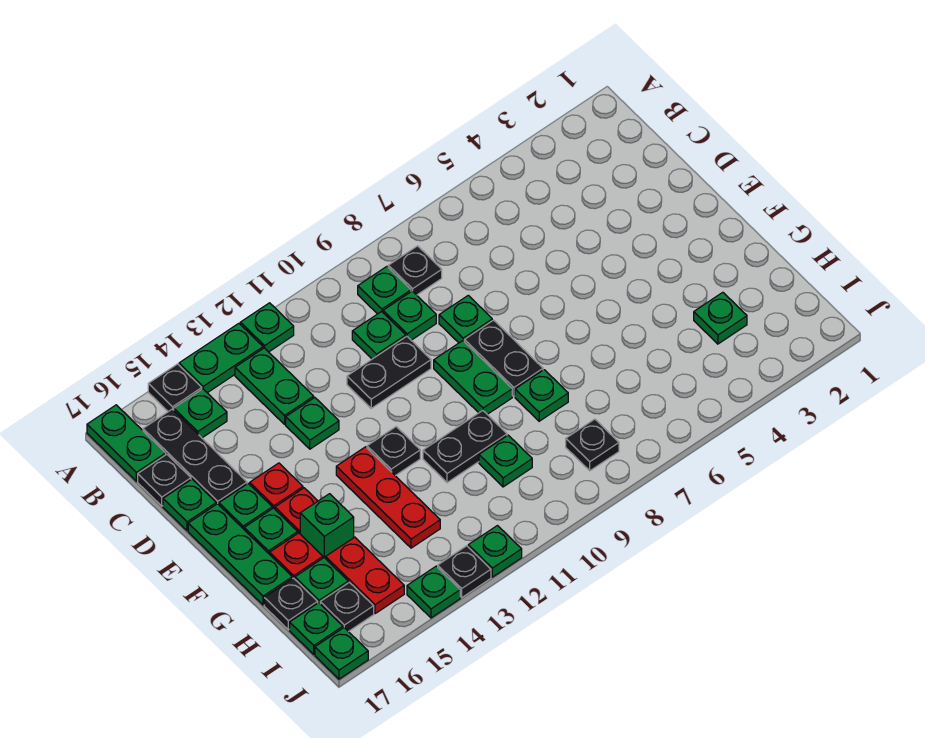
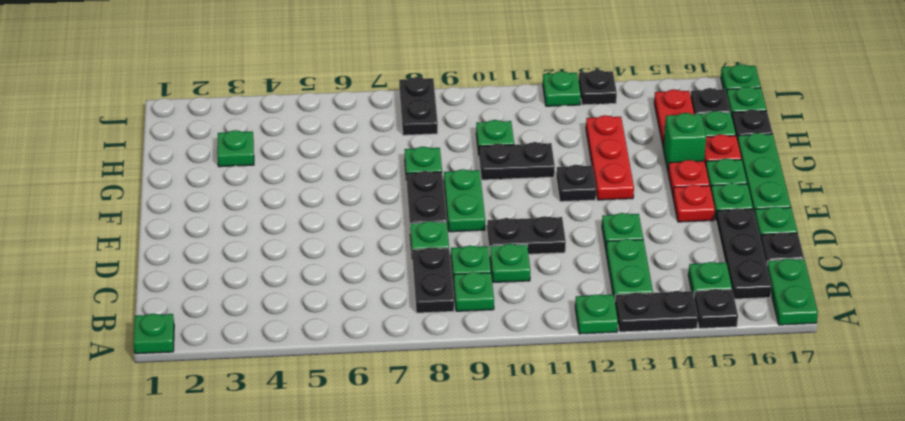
green plate A13:A14 level 1 -> black plate A13:A14 level 1
black plate B8 level 1 -> black plate B8:C8 level 1
black plate I8 level 1 -> black plate I8:J8 level 1
green plate J14 level 1 -> green plate A1 level 1

